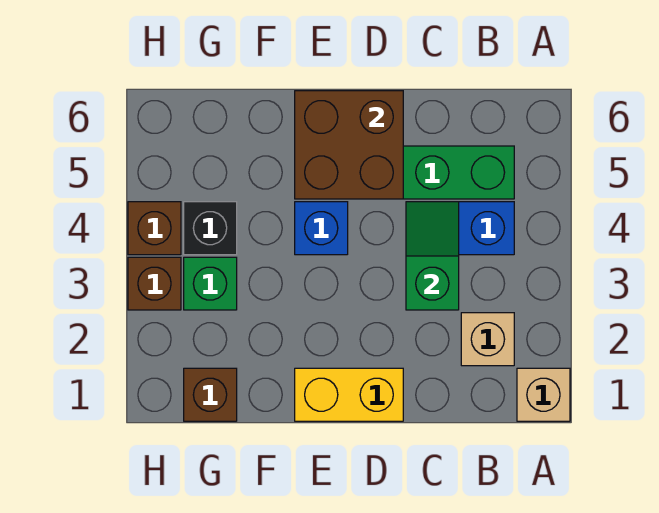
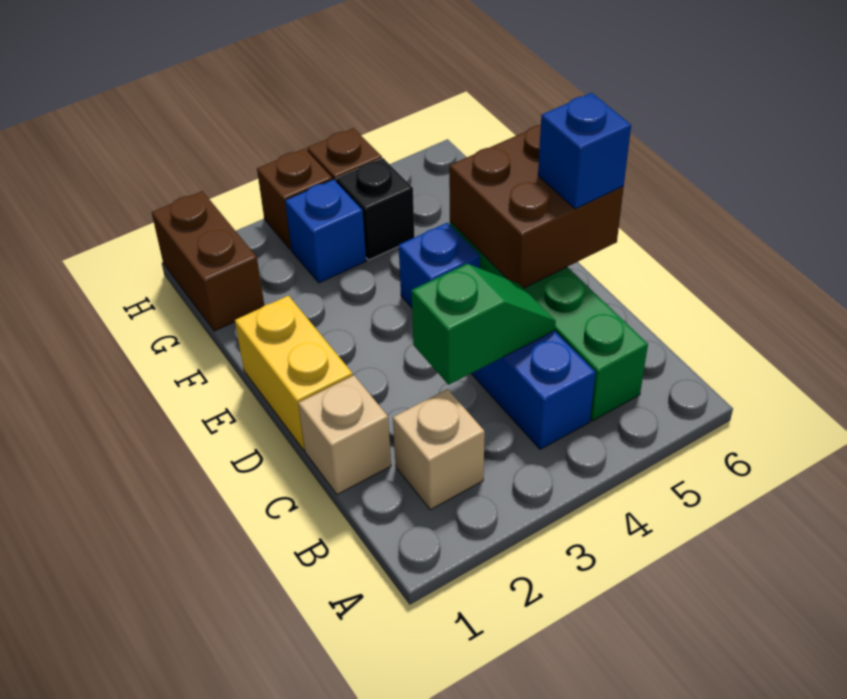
tan brick A1 level 1 -> tan brick C1 level 1
none -> blue brick D6 level 3
brown brick G1 level 1 -> brown brick G1:H1 level 1
green brick G3 level 1 -> blue brick G3 level 1

